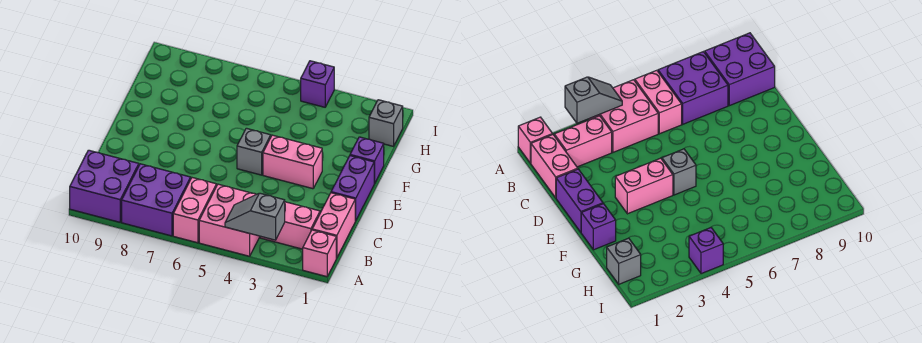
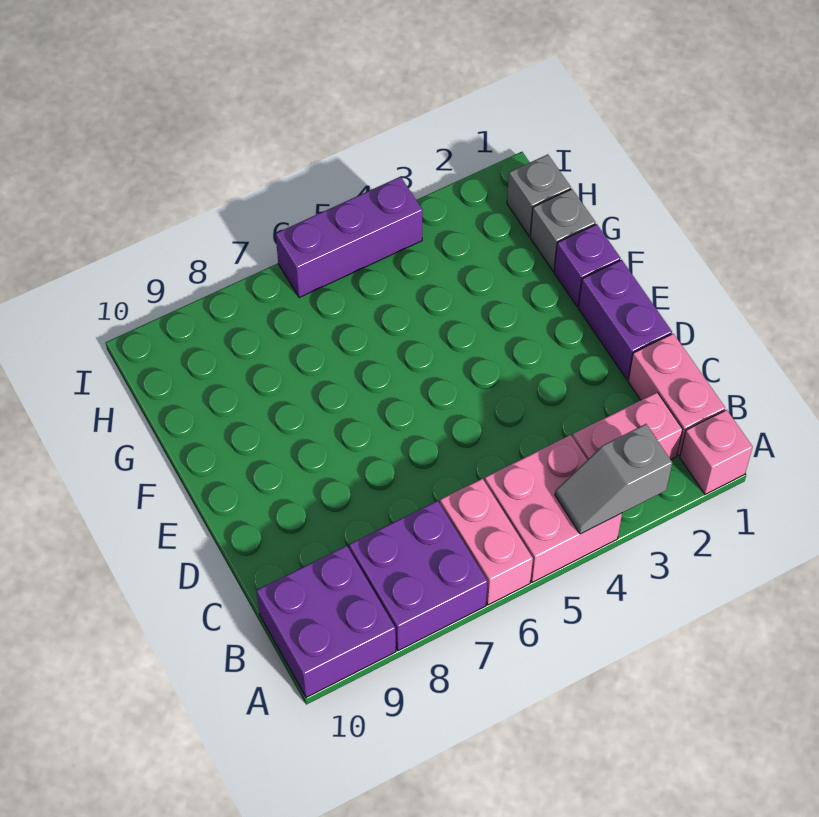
pink brick E3:E4 level 1 -> none
grey brick E5 level 1 -> grey brick G1 level 1
purple brick I4 level 1 -> purple brick I4:I6 level 1

